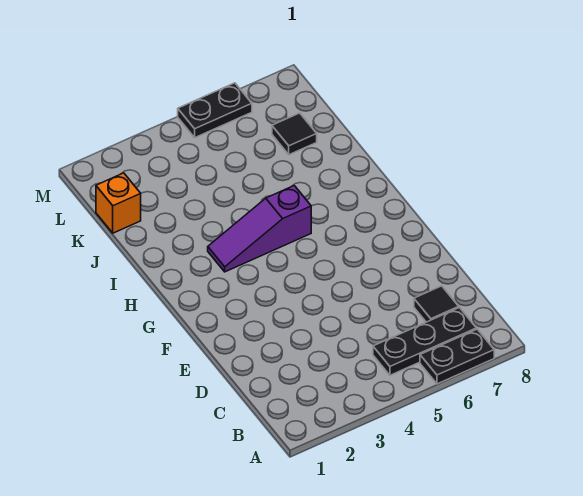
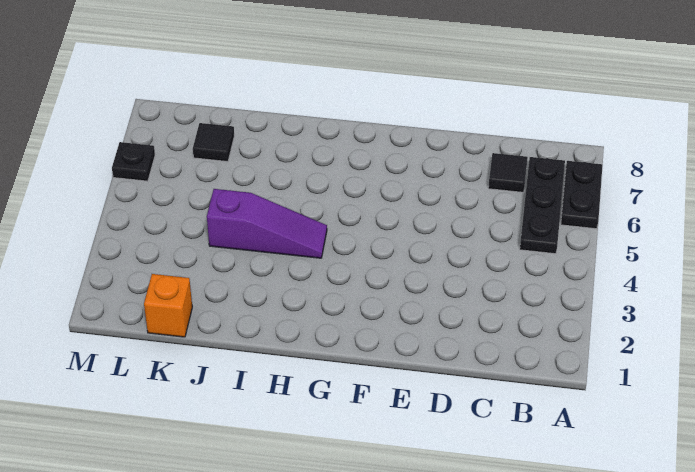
purple slope H3:H5 level 1 top 5 -> purple slope H4:J4 level 1 top J
black plate M5:M6 level 1 -> black plate M6 level 1

